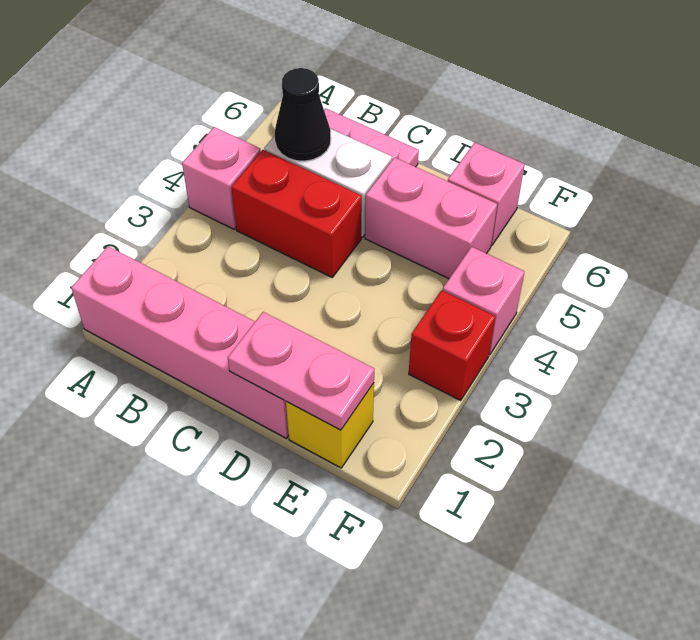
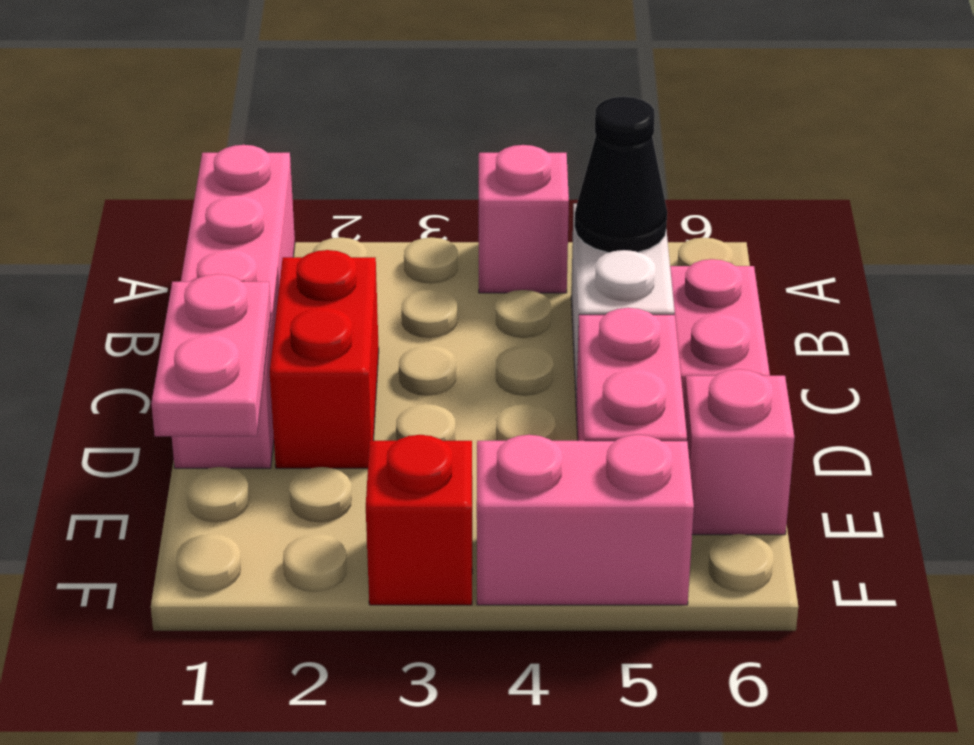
red brick B4:C4 level 1 -> red brick C2:D2 level 1
yellow brick E1 level 1 -> none
pink brick F4 level 1 -> pink brick F4:F5 level 1

